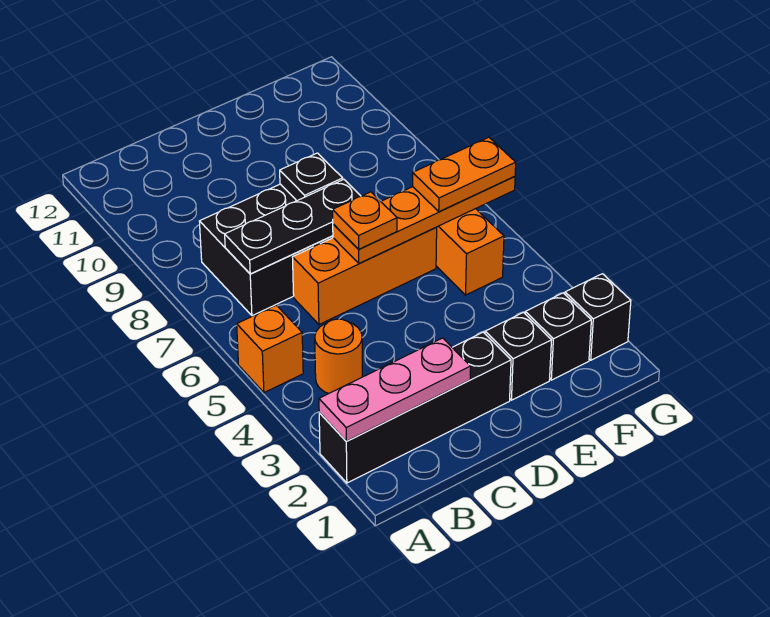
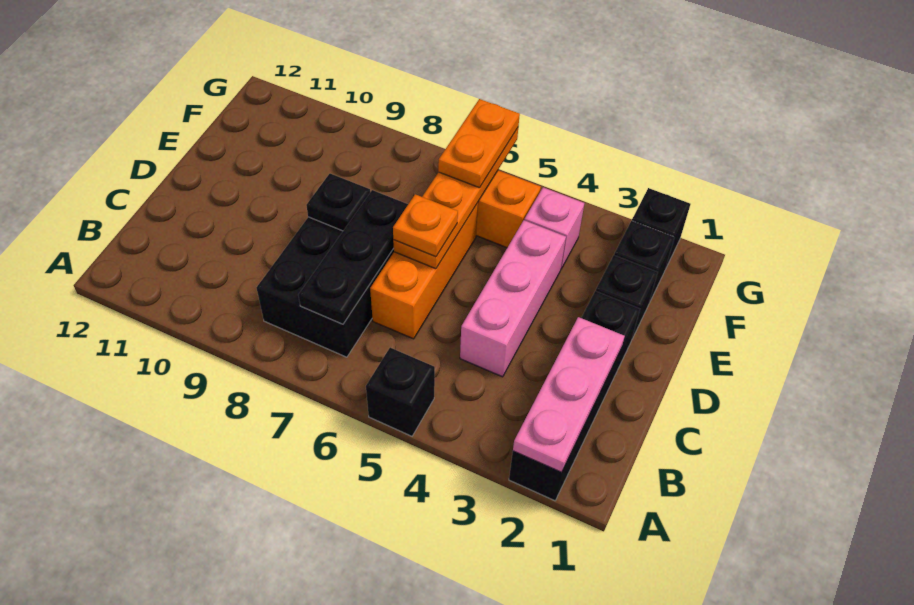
orange brick A5 level 1 -> black brick A5 level 1
orange round brick B4 level 1 -> none
none -> pink brick C4:E4 level 1
none -> pink brick F4 level 1

